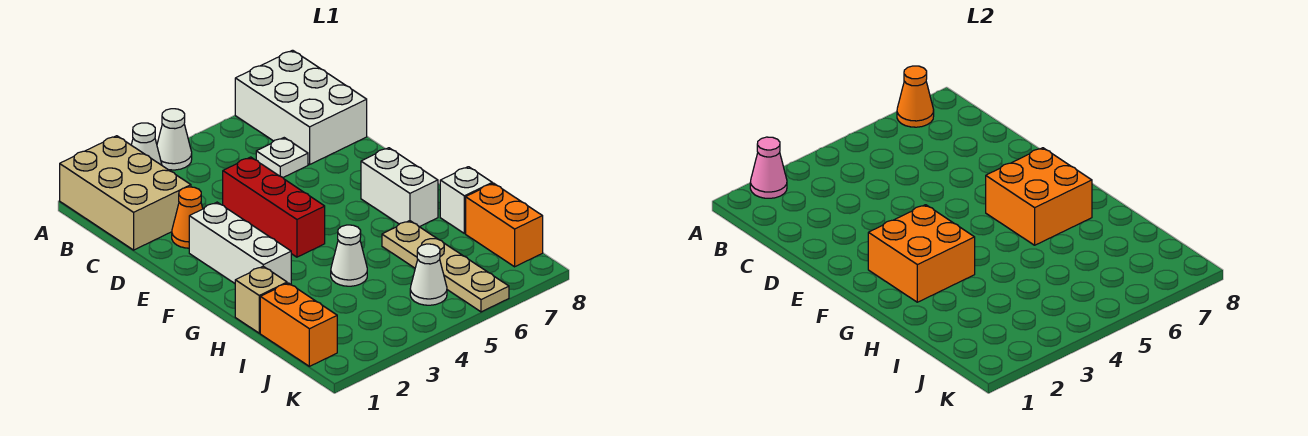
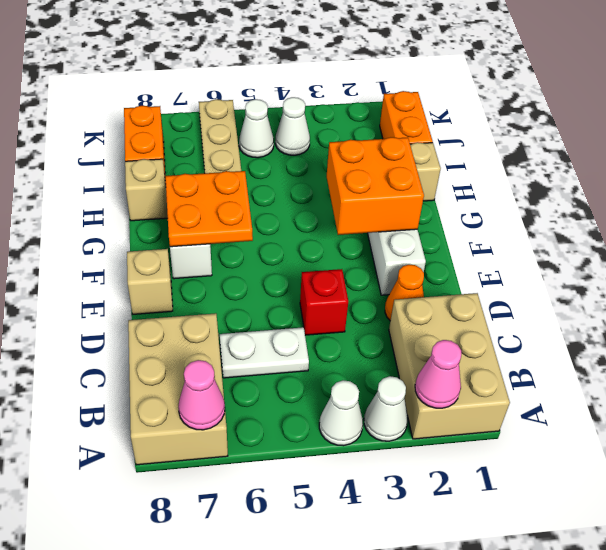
white brick A7:C8 level 1 -> tan brick A7:C8 level 1
orange cone A7 level 2 -> pink cone A7 level 2
white plate C6 level 1 -> white plate C5:C6 level 1
red brick D4:F4 level 1 -> red brick D4 level 1
none -> tan brick E8 level 1
orange brick F6:G7 level 2 -> orange plate F6:G7 level 2
white cone H4 level 1 -> white cone J4 level 1
white brick H8 level 1 -> tan brick H8 level 1

